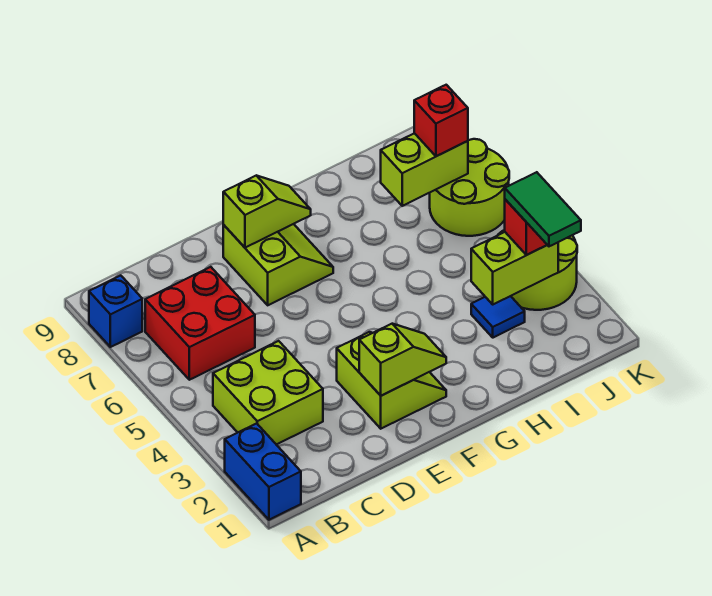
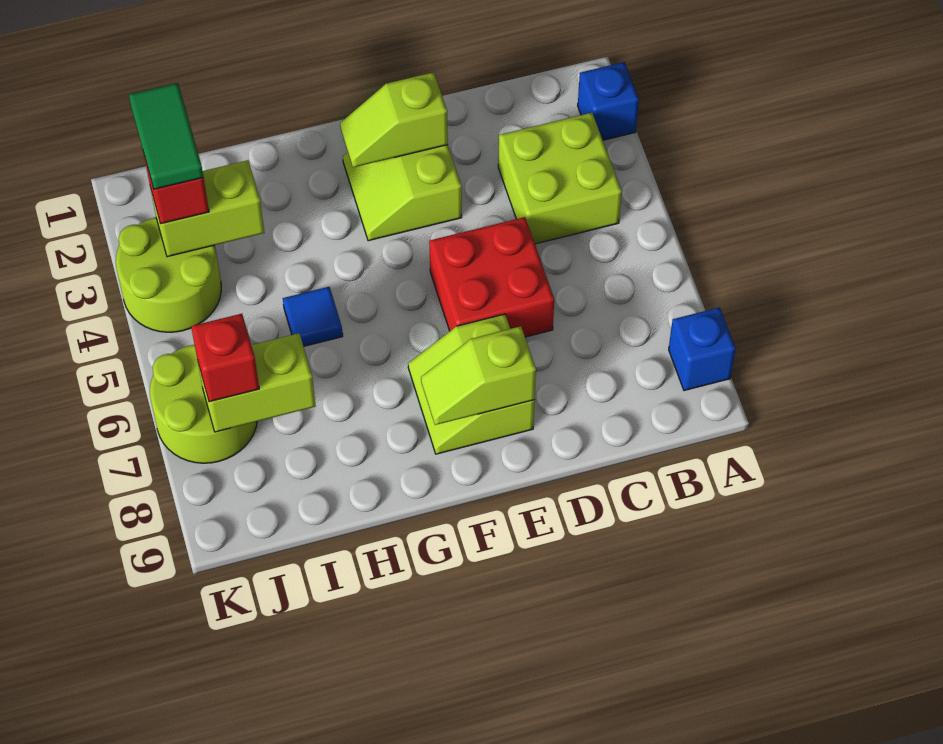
blue brick A1:A2 level 1 -> blue brick A2 level 1
red brick B6:C7 level 1 -> red brick D5:E6 level 1
blue tile I3 level 1 -> blue tile H5 level 1

